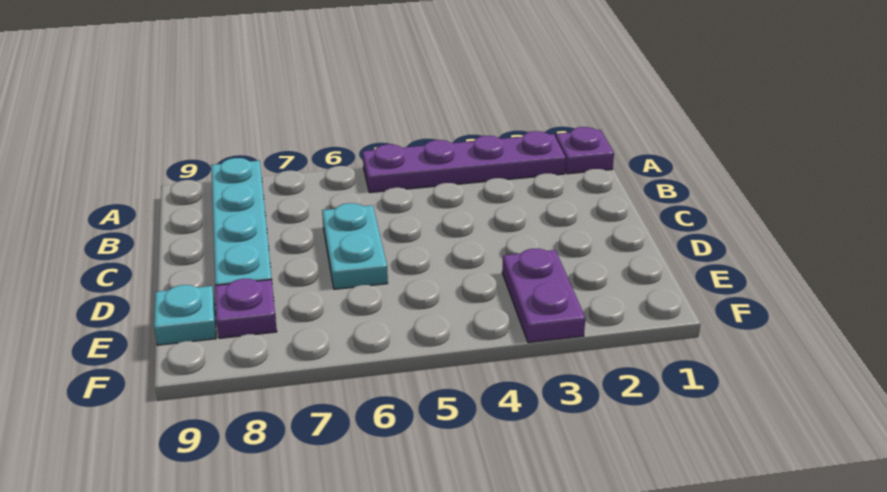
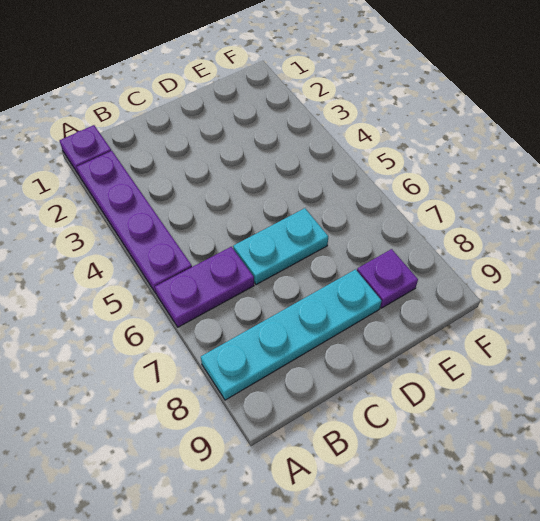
purple plate E3:F3 level 1 -> purple plate A6:B6 level 1
cyan plate E9 level 1 -> none

